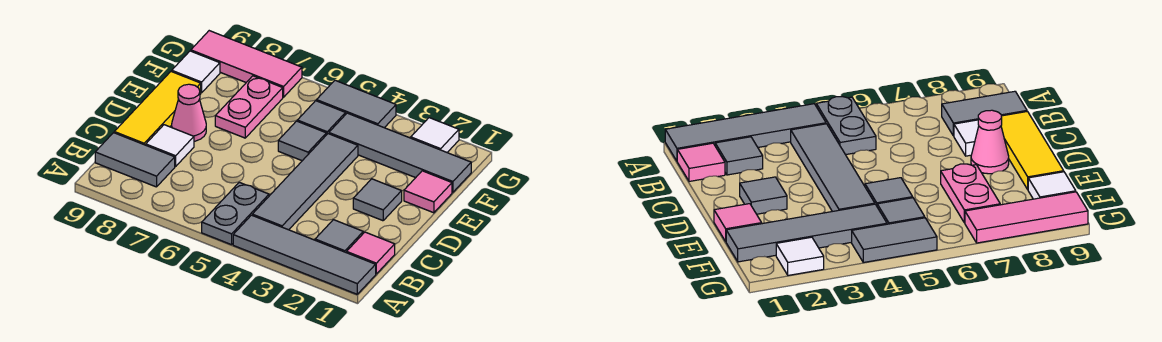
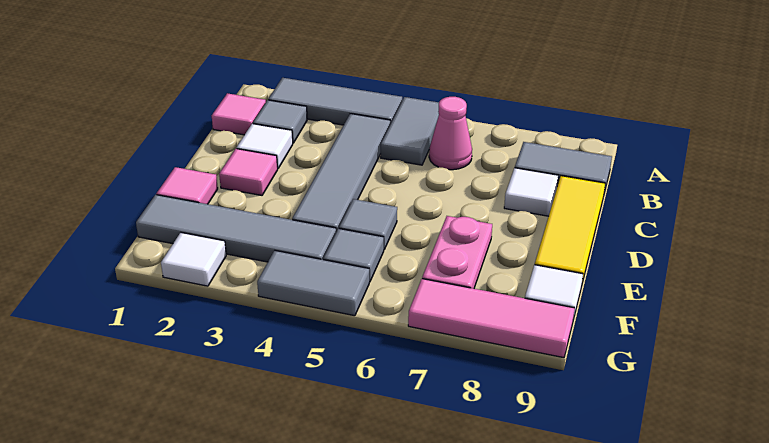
grey tile A1:A4 level 1 -> grey tile A2:A4 level 1
grey plate A5:B5 level 1 -> grey tile A5:B5 level 1
none -> white tile C2 level 1
grey tile D2 level 1 -> pink tile D2 level 1
pink cone D8 level 1 -> pink cone B6 level 1

